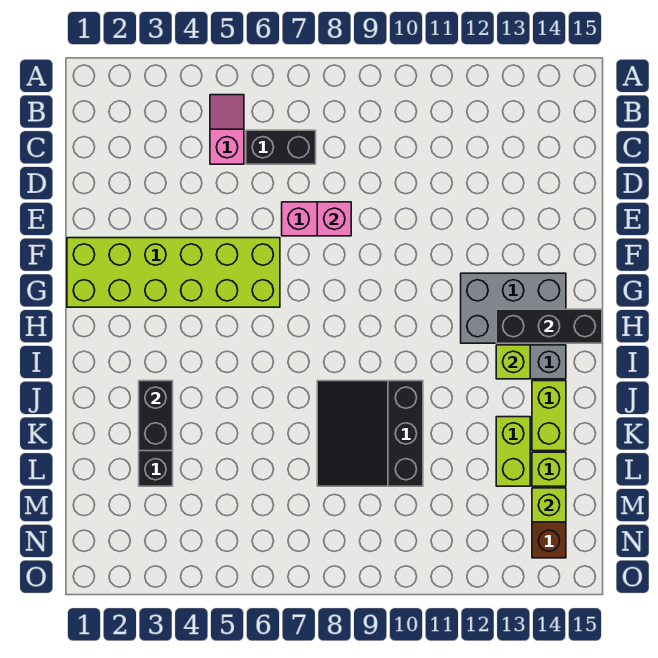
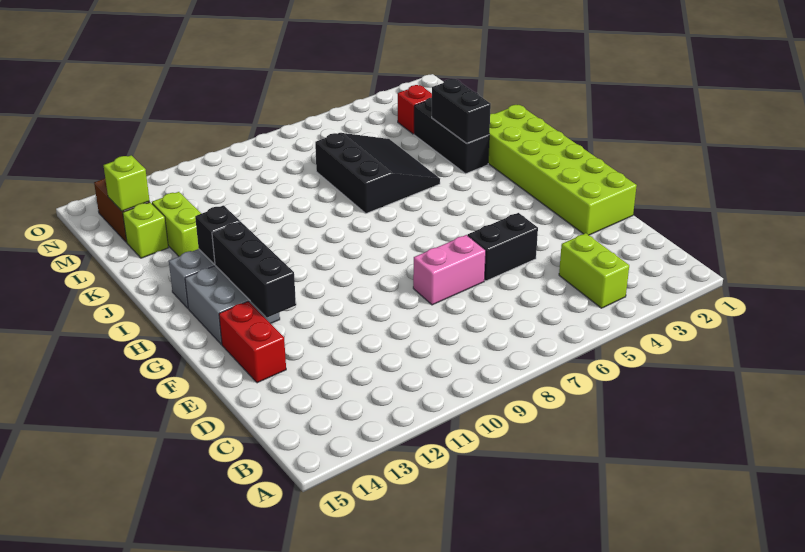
pink slope B5:C5 level 1 top C -> none
black brick C6:C7 level 1 -> black brick E5:E6 level 1
pink brick E8 level 2 -> none
none -> red brick E14:F14 level 1
lime brick F1:G6 level 1 -> lime brick E1:J2 level 1
grey brick G12:H14 level 1 -> grey brick G13:H14 level 1
black brick H13:H15 level 2 -> black brick F13:H13 level 2
lime brick I13 level 2 -> black brick I13 level 2
black slope J8:L10 level 1 top 10 -> black slope J5:L7 level 1 top 7
lime brick J14:K14 level 1 -> lime brick B4:C4 level 1
none -> red brick M3 level 1

